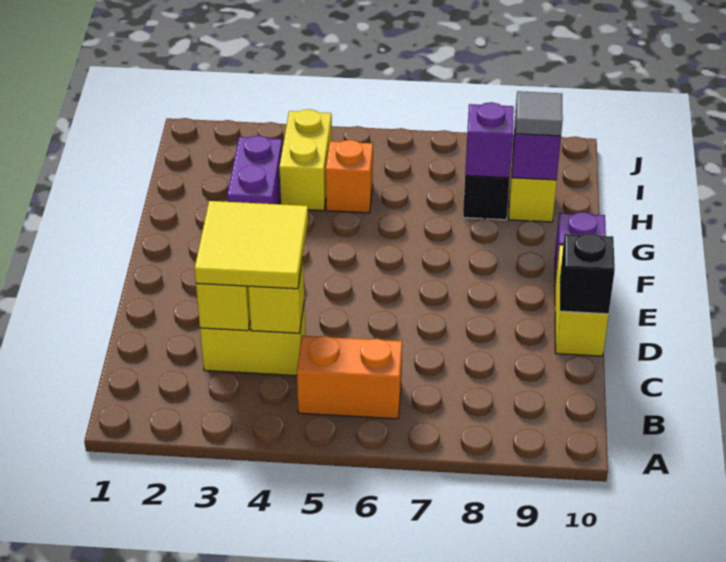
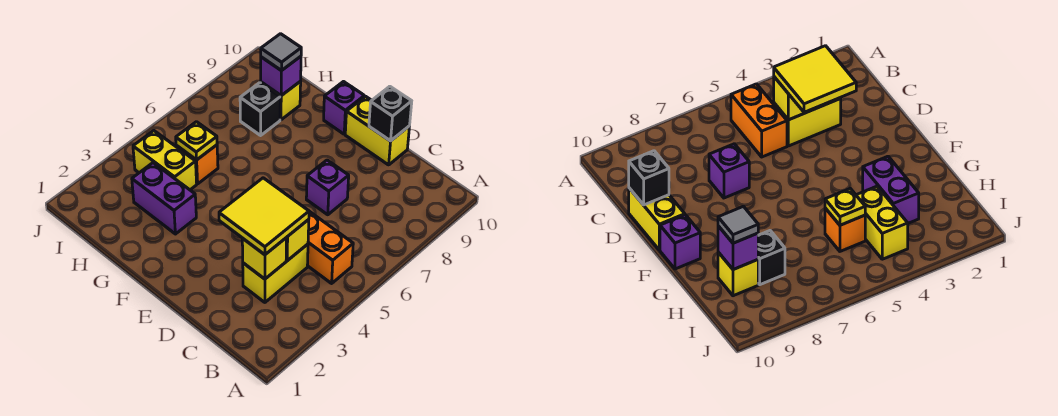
orange brick B5:B6 level 1 -> orange brick B5:C5 level 1
none -> yellow plate H5 level 2
purple brick H8 level 2 -> purple brick D7 level 1

